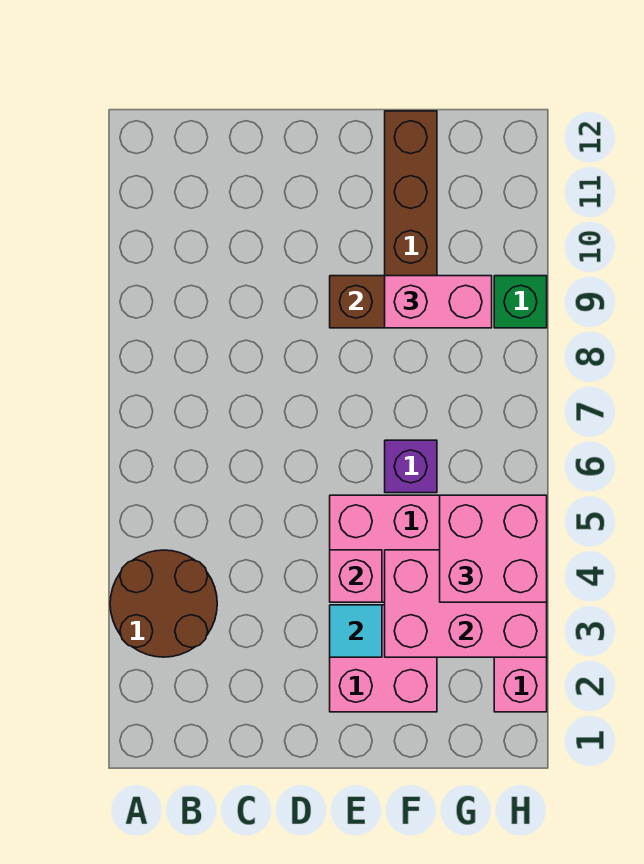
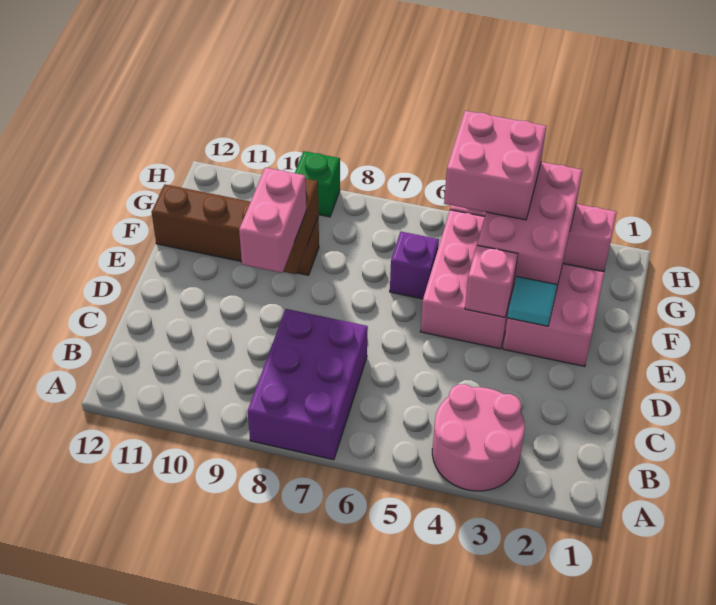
brown round brick A3:B4 level 1 -> pink round brick A3:B4 level 1
none -> purple brick A7:C8 level 1
pink brick F9:G9 level 3 -> pink brick D9:E9 level 3

